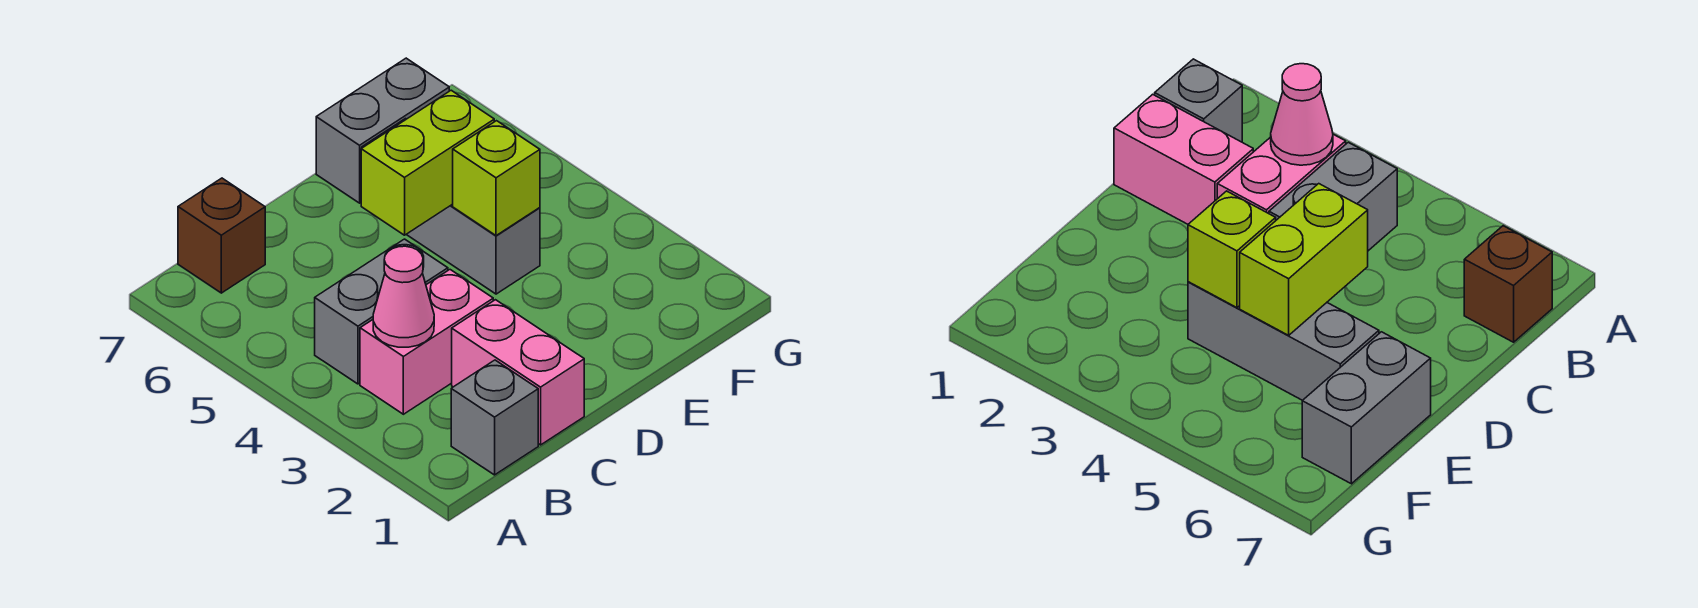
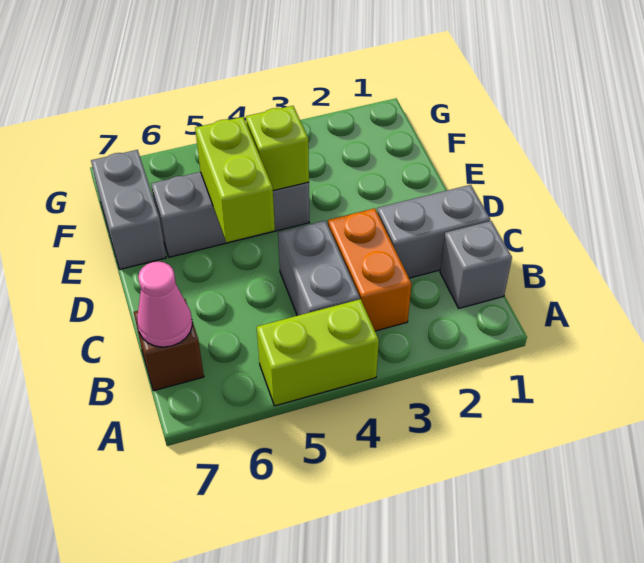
none -> lime brick A4:A5 level 1
pink brick B3:C3 level 1 -> orange brick B3:C3 level 1
pink cone B3 level 2 -> pink cone B7 level 2
pink brick C1:C2 level 1 -> grey brick C1:C2 level 1

